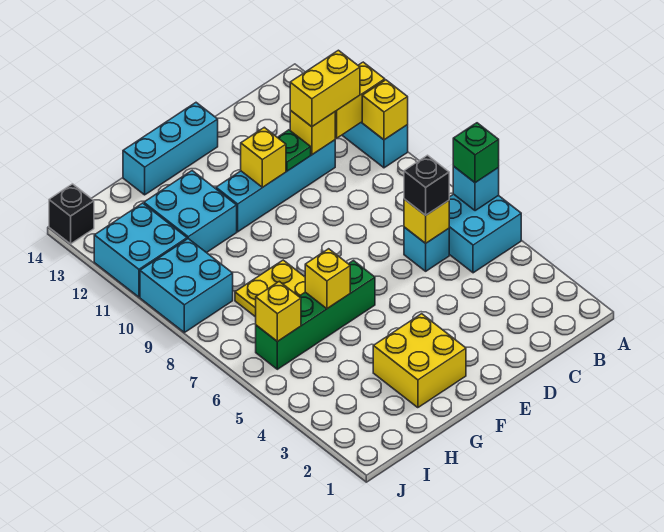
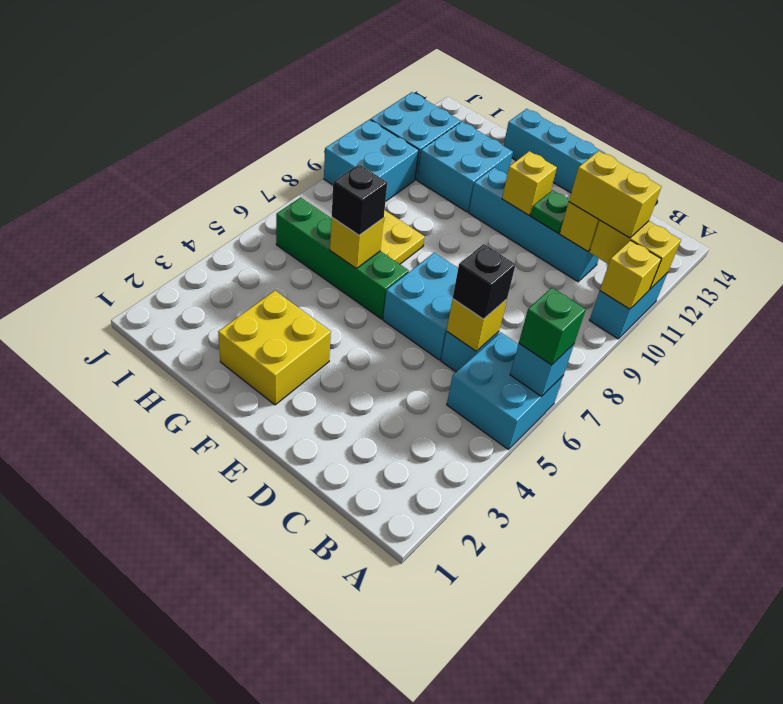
none -> cyan brick D6:E7 level 1
yellow brick I6 level 2 -> none
black brick J14 level 1 -> black brick G6 level 3

